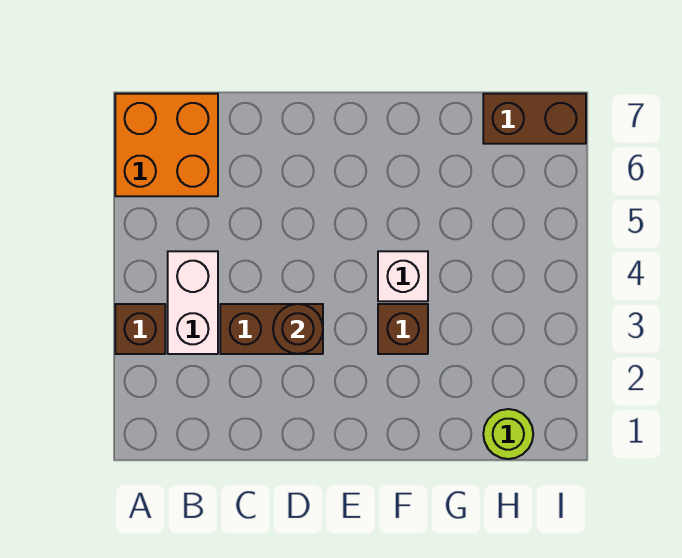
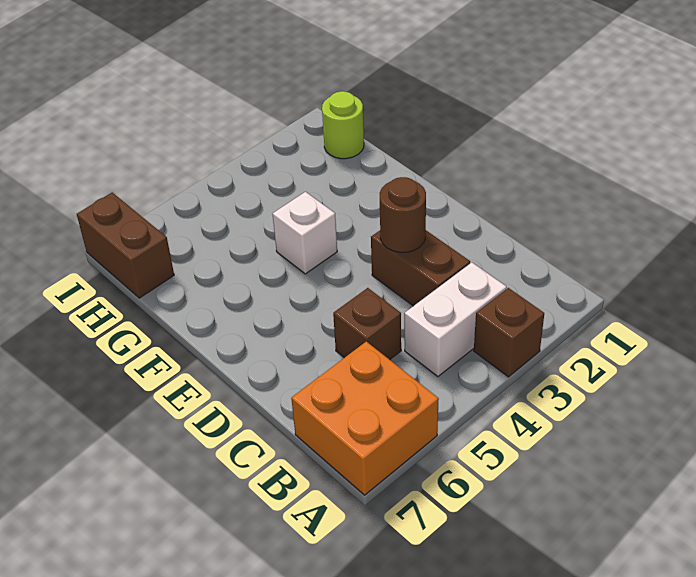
brown brick F3 level 1 -> brown brick C5 level 1

